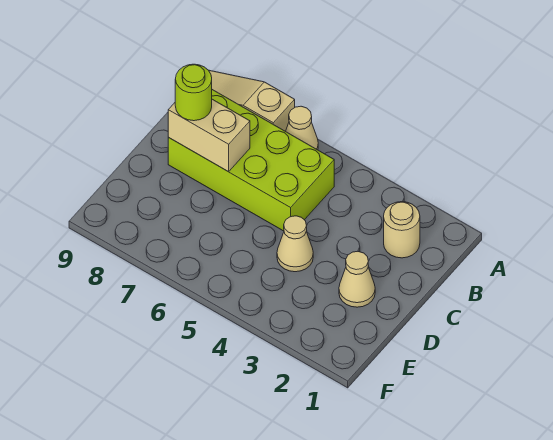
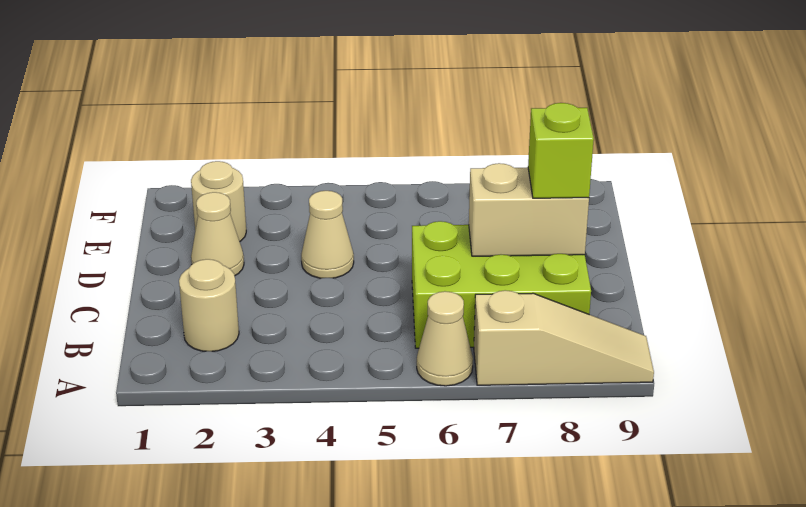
lime brick B5:C8 level 1 -> lime brick B6:C8 level 1
lime round brick C8 level 3 -> lime brick C8 level 3
none -> tan round brick E2 level 1

